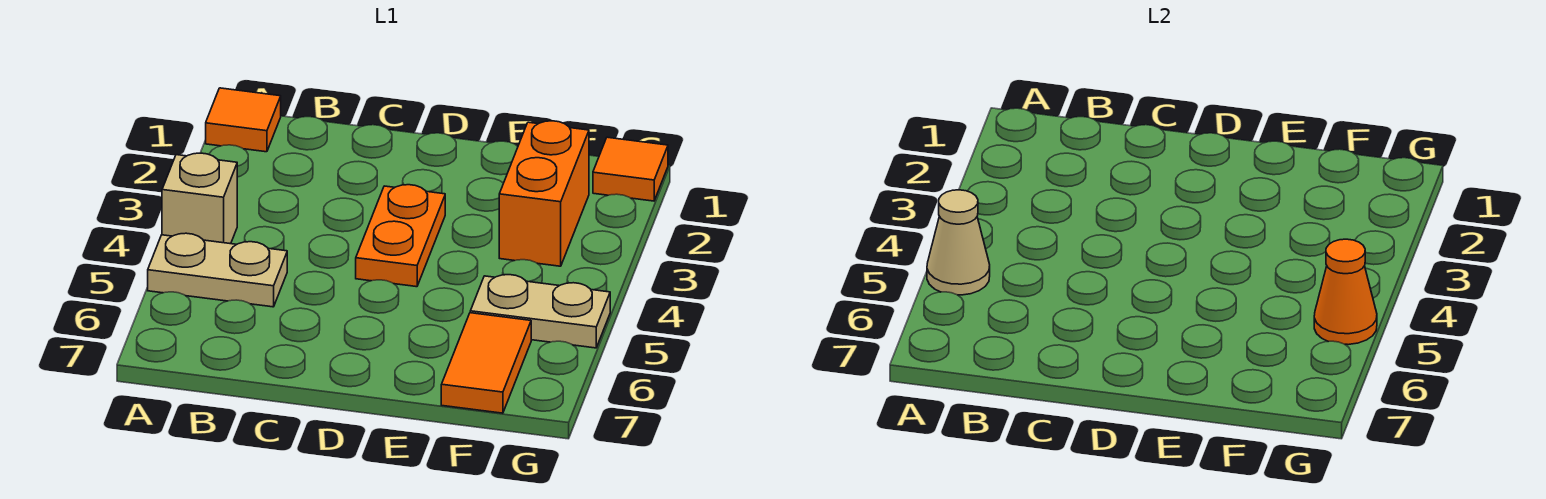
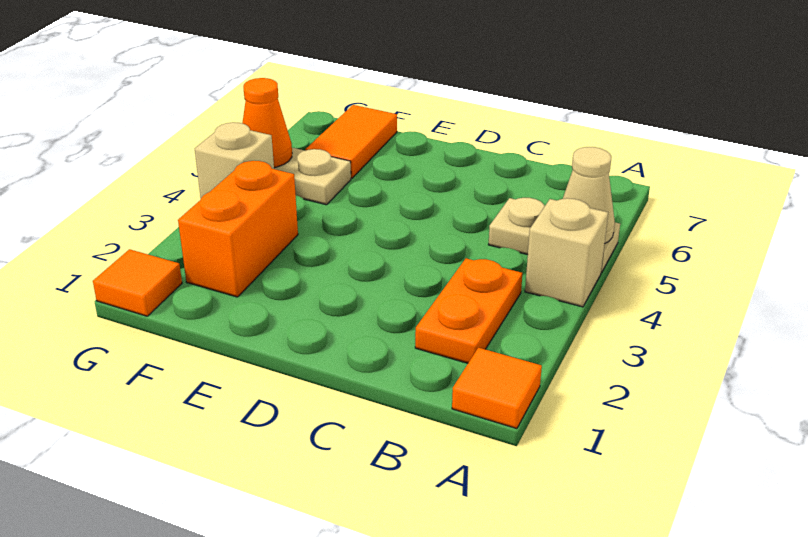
orange plate D3:D4 level 1 -> orange plate B2:B3 level 1
none -> tan brick G4 level 1

